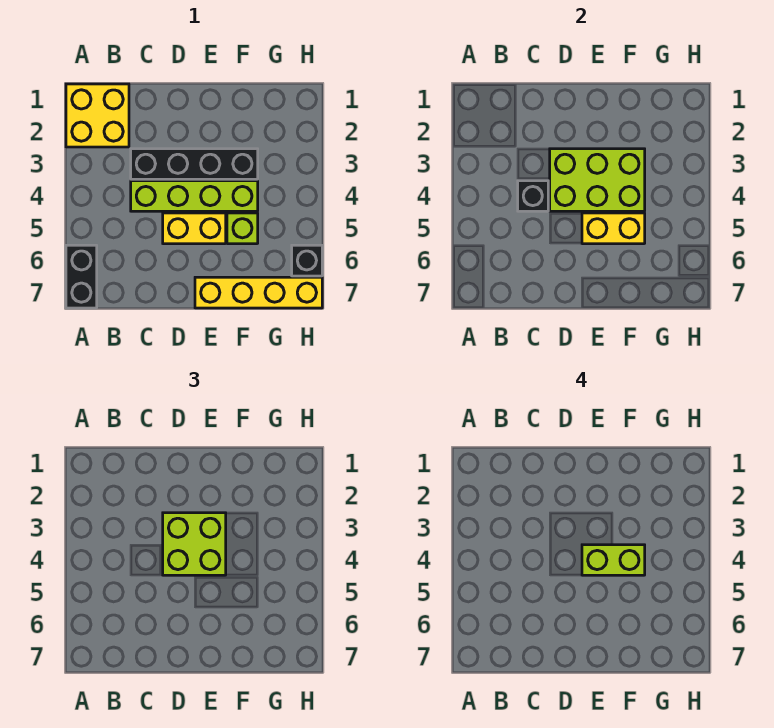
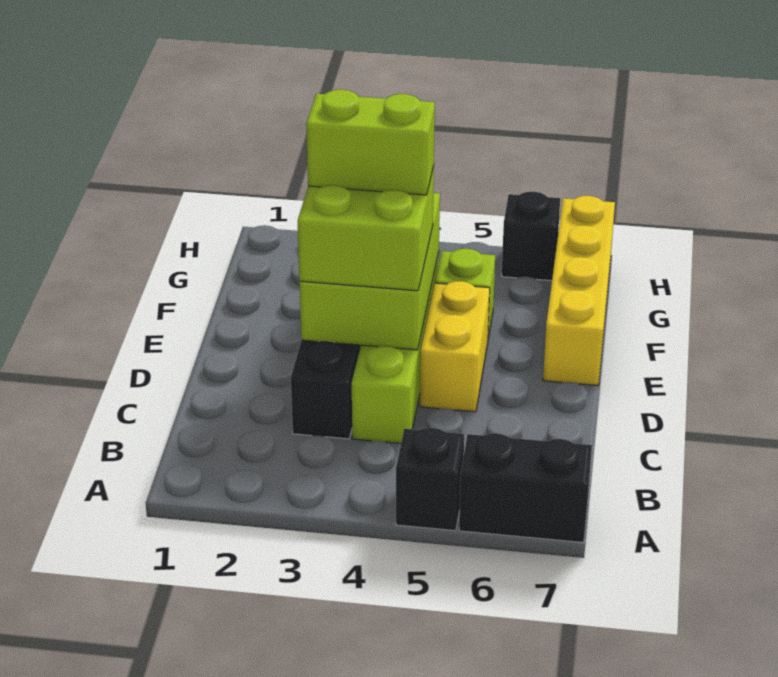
yellow brick A1:B2 level 1 -> none
black brick C4 level 2 -> black brick A5 level 1
lime brick E4:F4 level 4 -> lime brick E3:E4 level 4
yellow brick E5:F5 level 2 -> none

